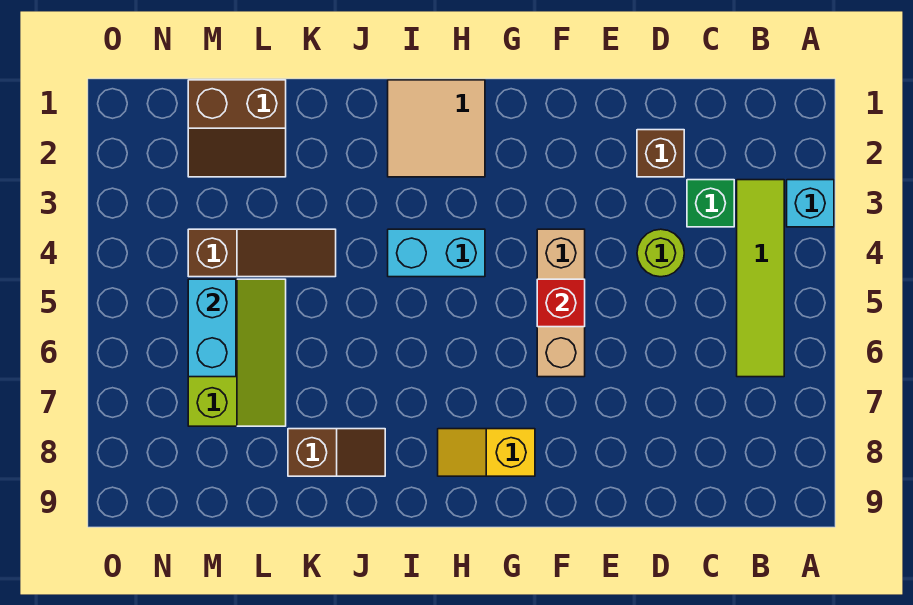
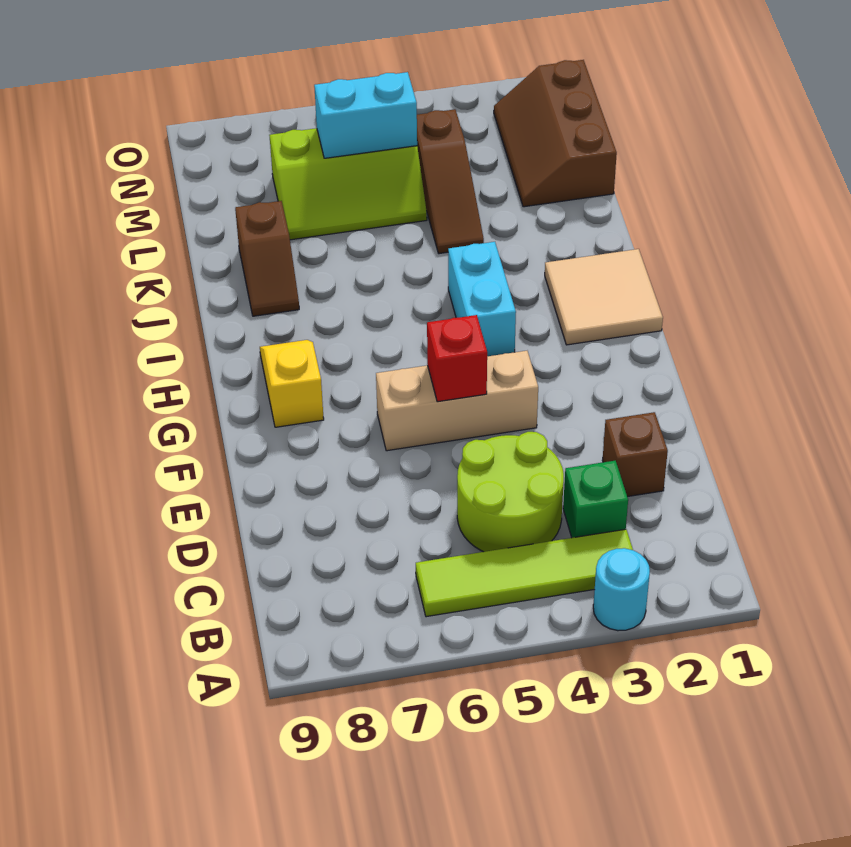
cyan brick A3 level 1 -> cyan round brick A3 level 1
lime round brick D4 level 1 -> lime round brick C4:D5 level 1
brown slope L1:M2 level 1 top 1 -> brown slope L1:N2 level 1 top 1

